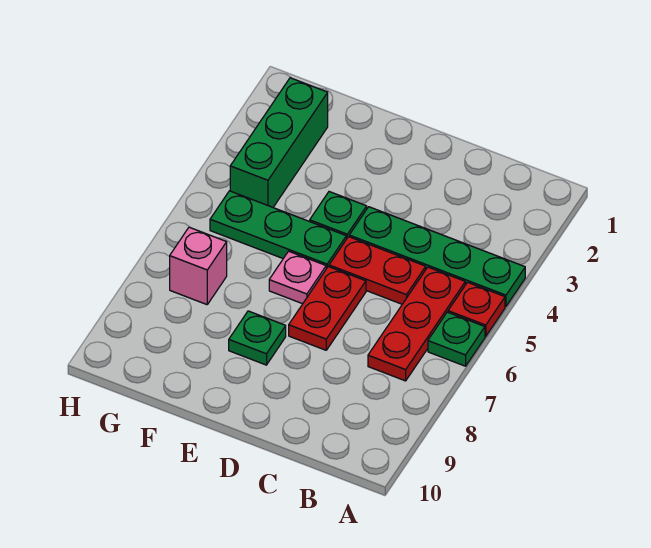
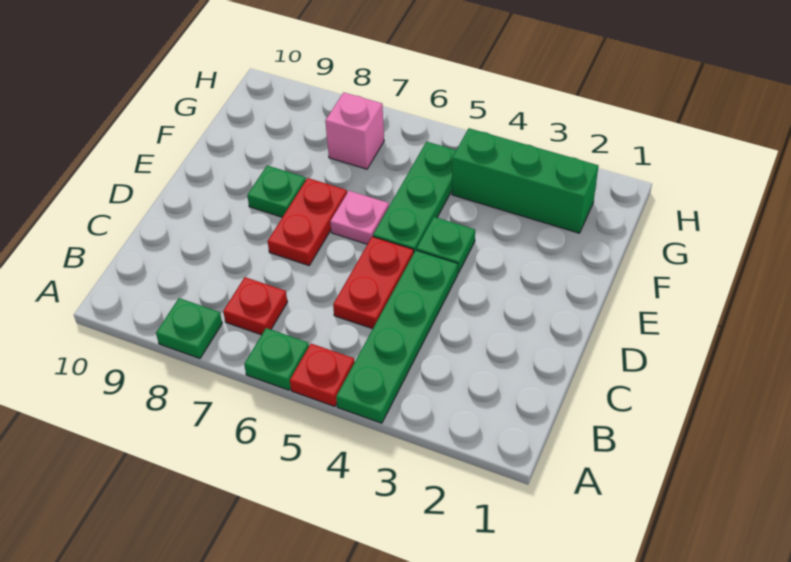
none -> green plate A8 level 1
red plate B5:B7 level 1 -> red plate B7 level 1
red plate D6:D7 level 1 -> red plate D7:E7 level 1

